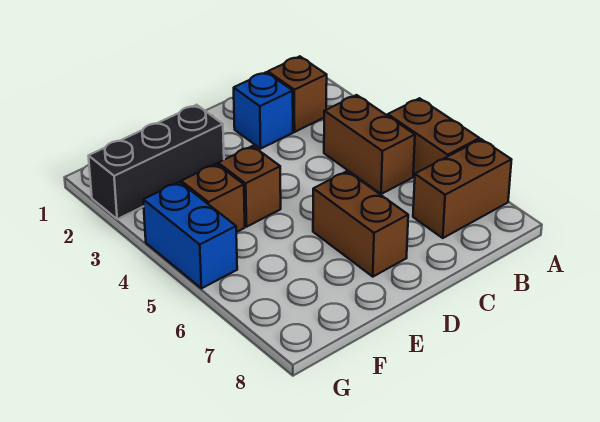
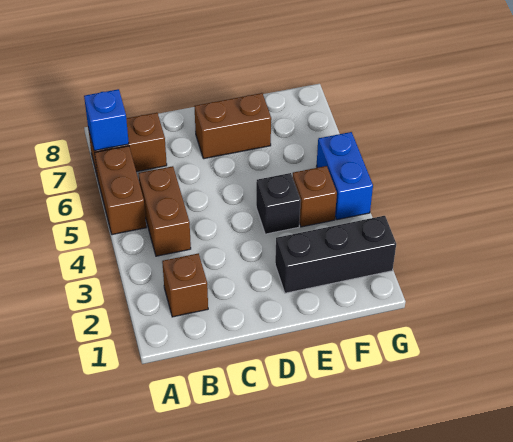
blue brick C2 level 1 -> blue brick A7 level 2
brown brick D6:D7 level 1 -> brown brick D7:E7 level 1
brown brick E4 level 1 -> black brick E4 level 1

